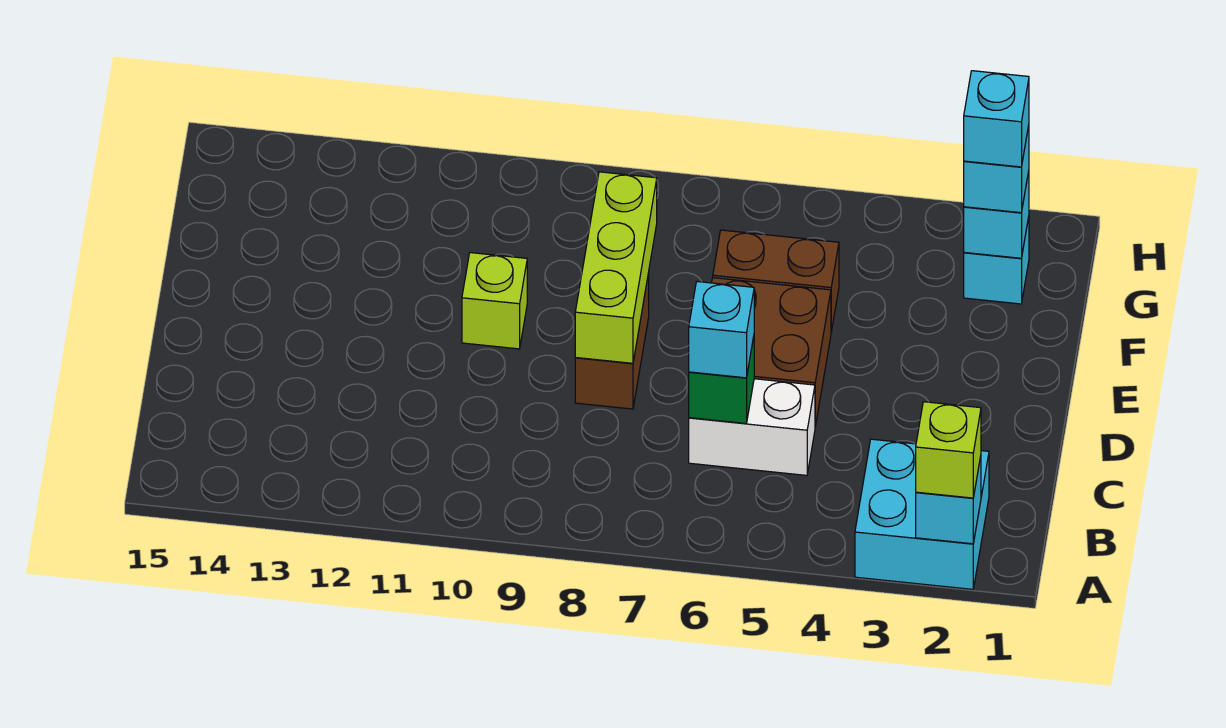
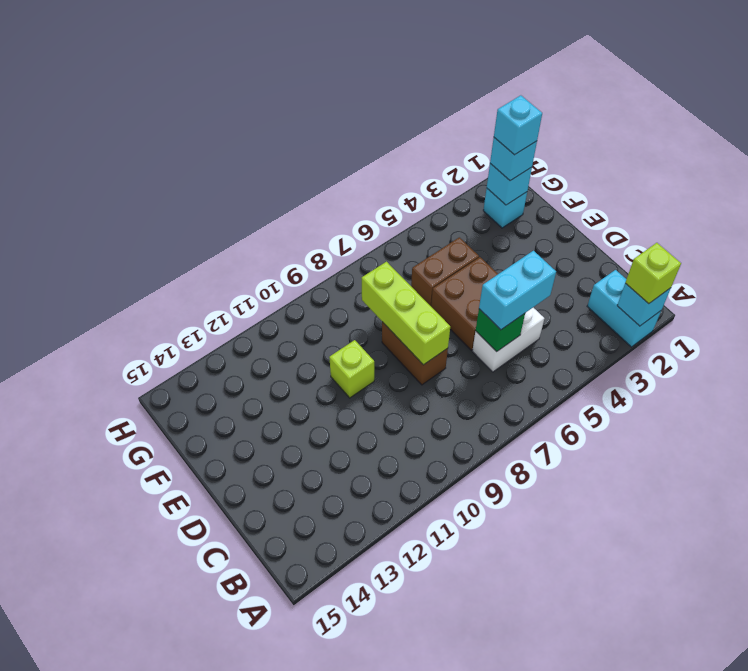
cyan brick A2:B3 level 1 -> cyan brick A2:B2 level 1
cyan brick C6 level 3 -> cyan brick C5:C6 level 3

